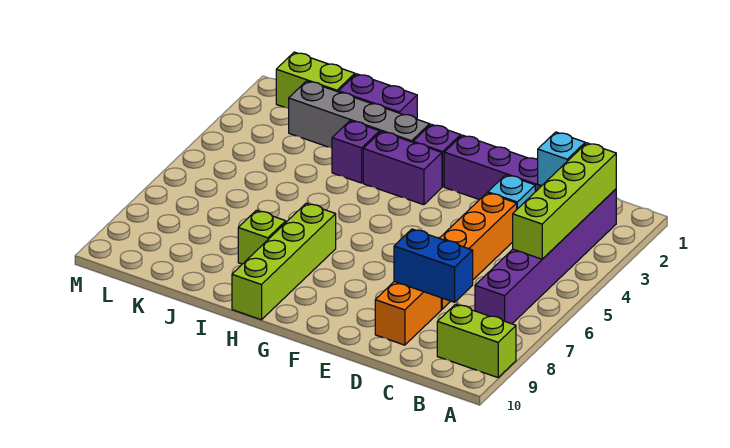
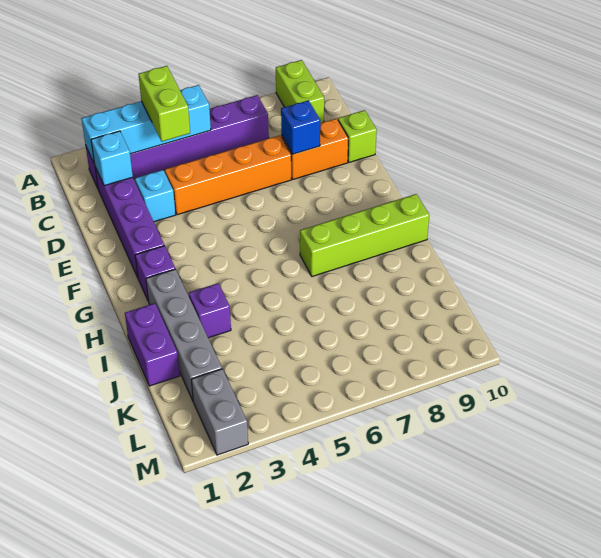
lime brick B2:B5 level 2 -> cyan brick B2:B5 level 2
blue brick C8:D8 level 2 -> blue brick D8 level 2
purple brick G3:H3 level 1 -> none
lime brick I8 level 1 -> lime brick D10 level 1
lime brick K1:L1 level 1 -> lime brick B4:C4 level 3
none -> grey brick L2:M2 level 1

